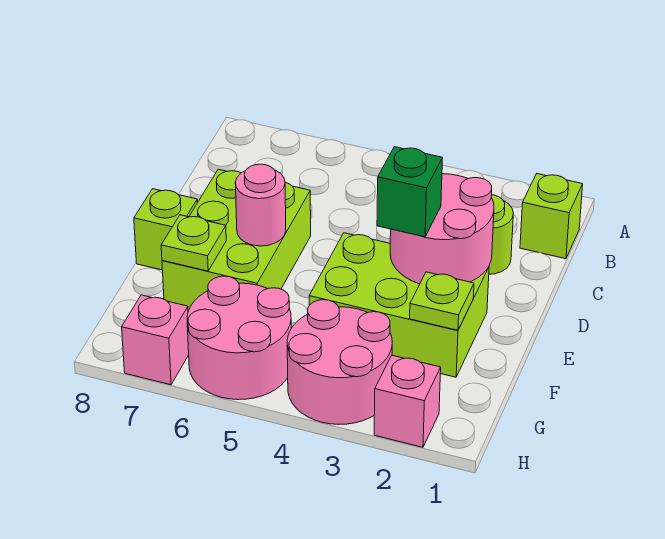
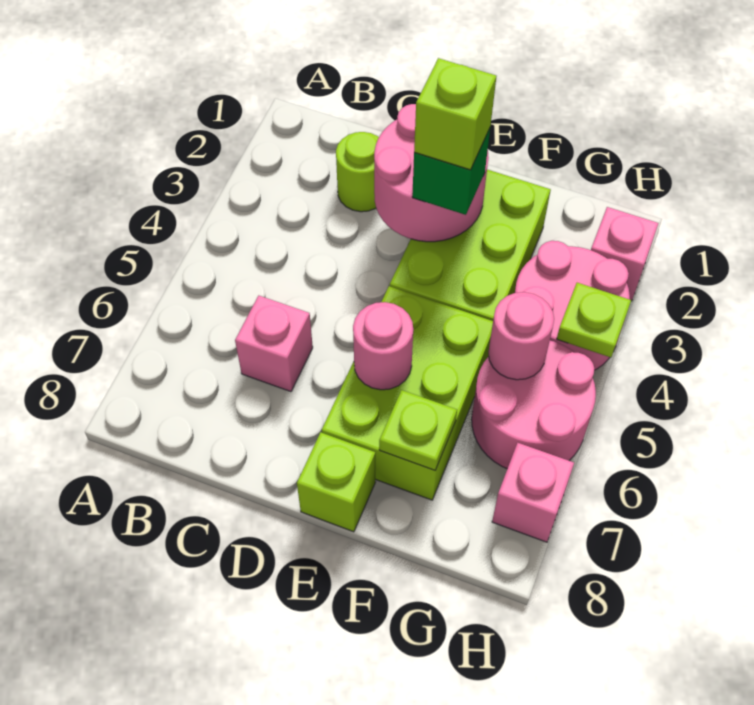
lime brick B1 level 1 -> lime brick E3 level 4
none -> pink brick C6 level 1
lime brick D6:F7 level 1 -> lime brick E5:F7 level 1
lime plate F2 level 2 -> lime plate H4 level 2
none -> pink round brick G5 level 2

